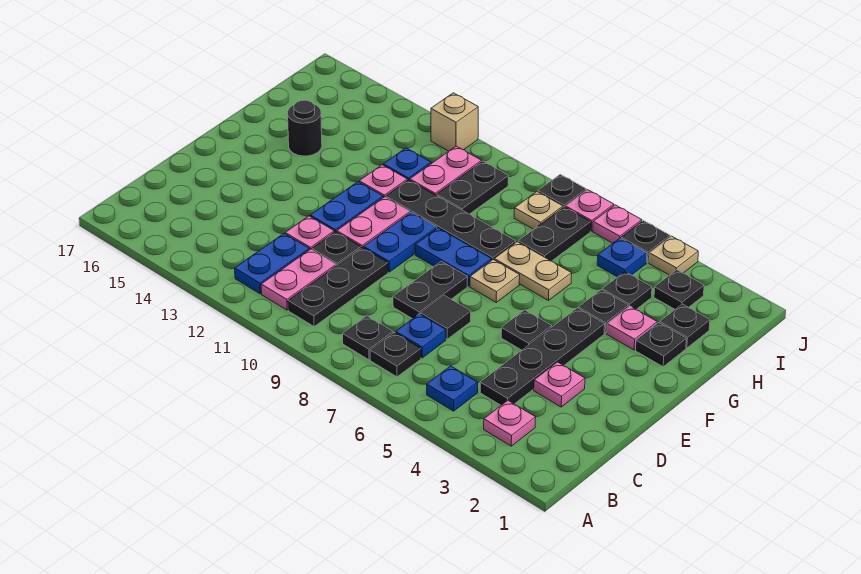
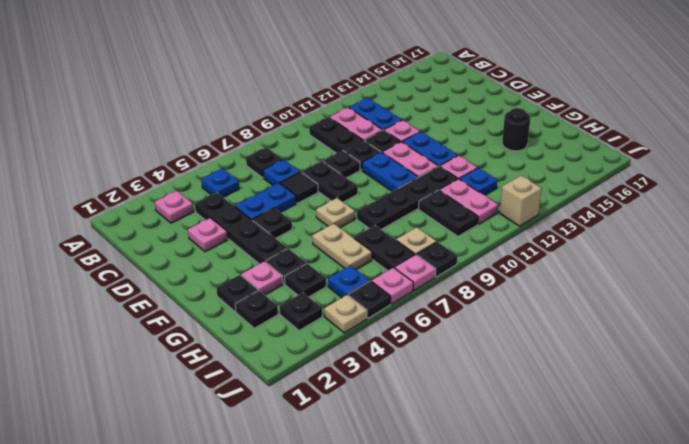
black plate B8 level 1 -> black plate D9 level 1
blue plate F8:F9 level 1 -> blue plate D5:D6 level 1
tan plate G6:G7 level 1 -> tan plate G6:H6 level 1

